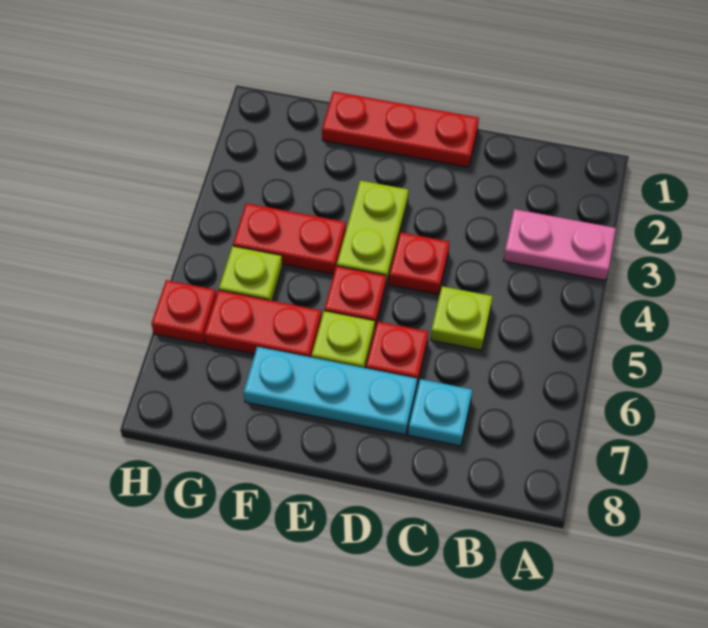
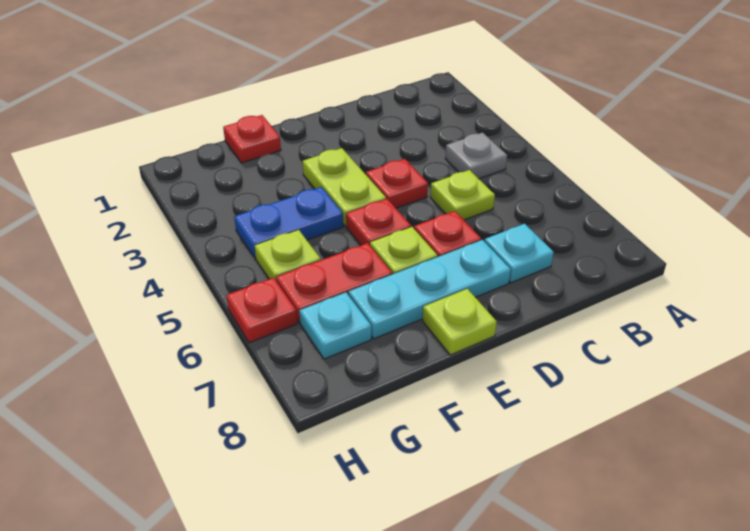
pink plate A3:B3 level 1 -> none
none -> grey plate B4 level 1
red plate D1:F1 level 1 -> red plate F1 level 1
none -> lime plate E8 level 1
red plate F4:G4 level 1 -> blue plate F4:G4 level 1
none -> cyan plate G7 level 1

